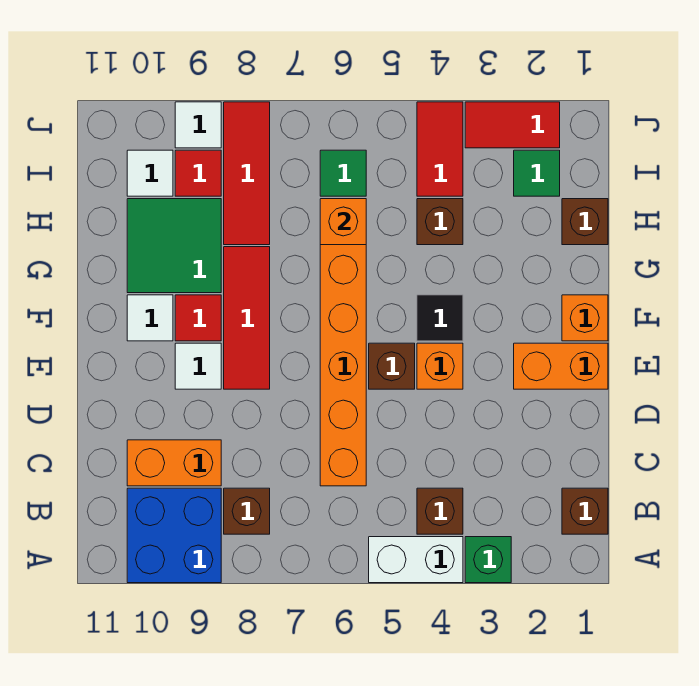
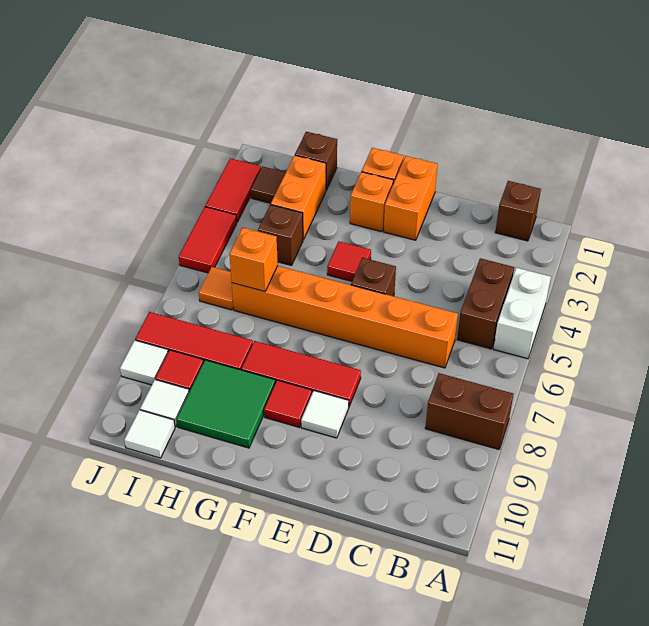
green brick A3 level 1 -> none
blue brick A9:B10 level 1 -> none
brown brick B4 level 1 -> brown brick B4:B5 level 1
brown brick B8 level 1 -> brown brick A8:B8 level 1
orange brick C9:C10 level 1 -> orange brick H2:H3 level 1
orange brick E4 level 1 -> orange brick F2 level 1
black tile F4 level 1 -> red tile F4 level 1
white tile F10 level 1 -> white tile I11 level 1
green tile I2 level 1 -> brown tile I2 level 1
red tile I4:J4 level 1 -> red tile J4:J5 level 1
green tile I6 level 1 -> orange tile I6 level 1

